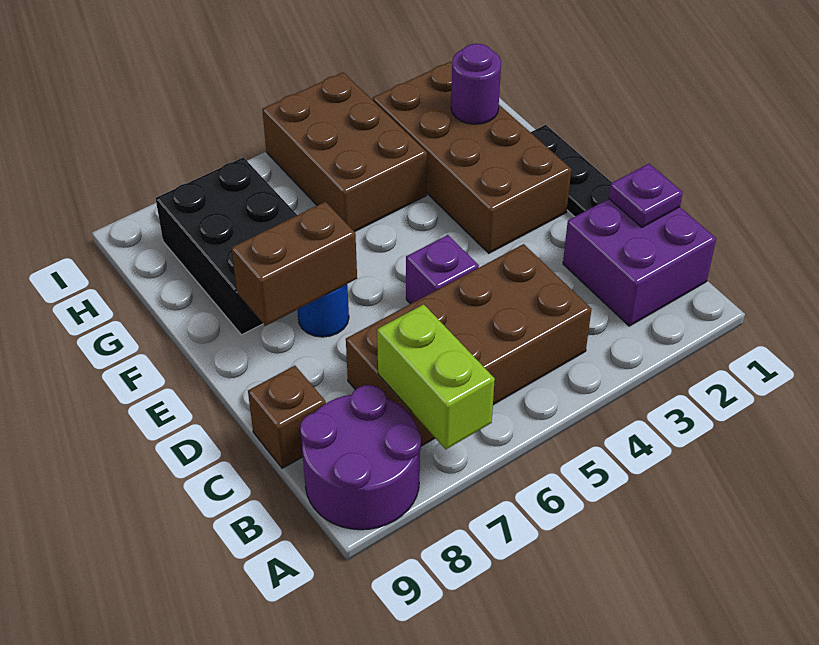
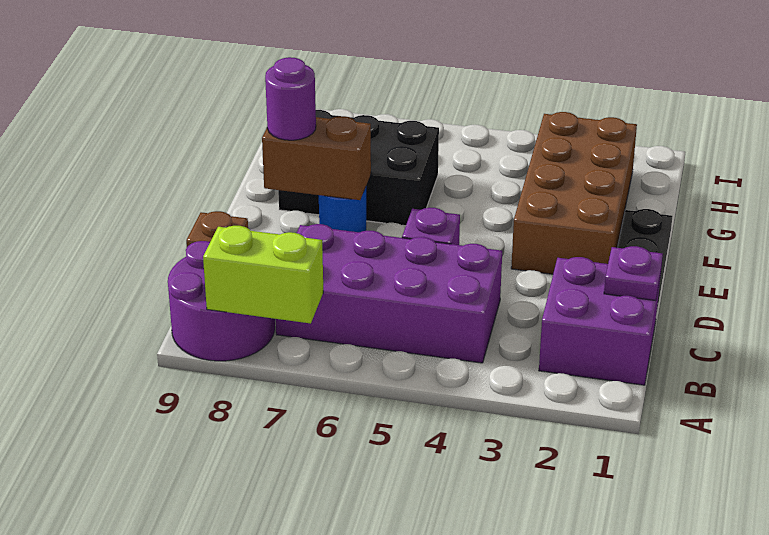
lime brick A7:B7 level 2 -> lime brick A7:A8 level 2
brown brick B4:C7 level 1 -> purple brick B4:C7 level 1
black brick F7:H8 level 1 -> black brick F6:G8 level 1
purple round brick G2 level 2 -> purple round brick E8 level 3
brown brick G4:I5 level 1 -> none

